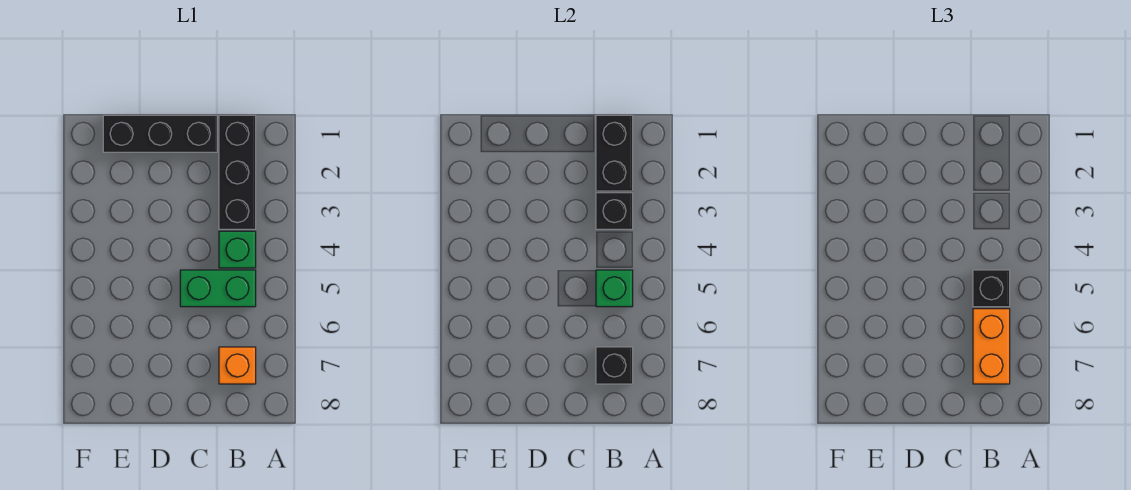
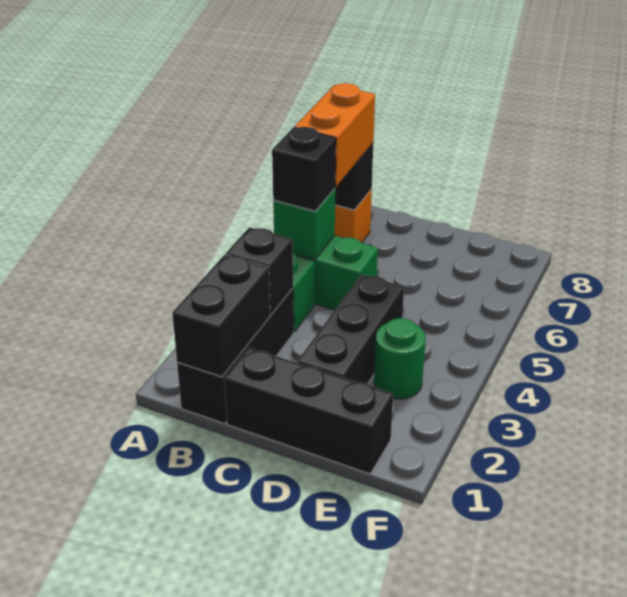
none -> black brick D2:D4 level 1
none -> green round brick E3 level 1

